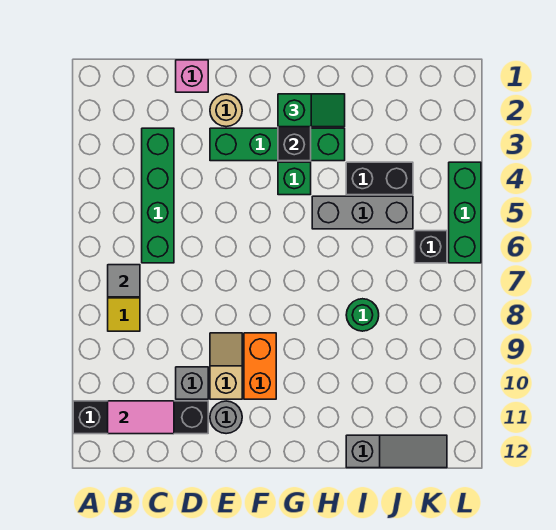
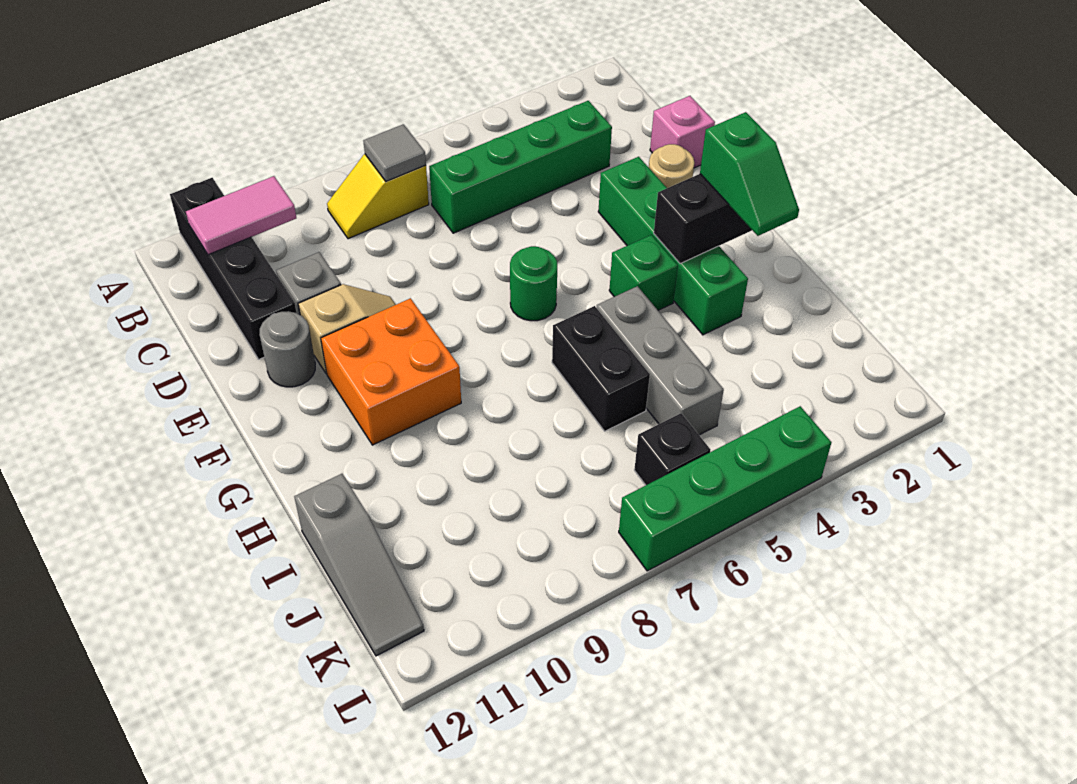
pink tile B11:C11 level 2 -> pink tile B10:B11 level 2
orange brick F9:F10 level 1 -> orange brick F9:G10 level 1
black brick I4:J4 level 1 -> black brick H6:I6 level 1
green round brick I8 level 1 -> green round brick F6 level 1
green brick L4:L6 level 1 -> green brick L4:L7 level 1

